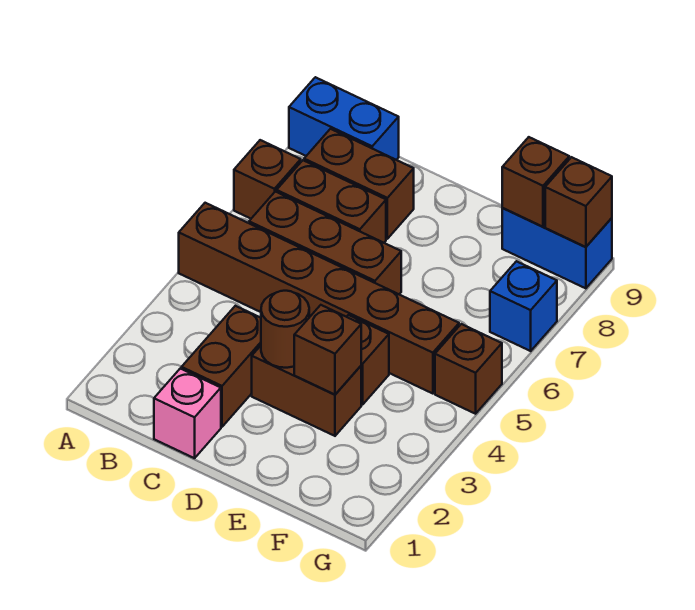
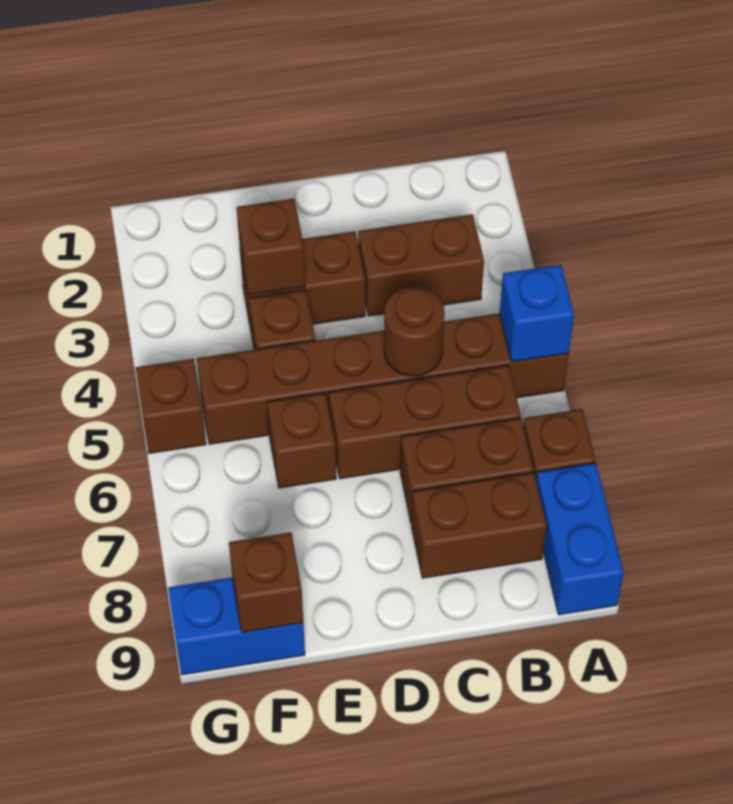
blue brick A9:B9 level 1 -> blue brick A8:A9 level 1
pink brick C1 level 1 -> none
brown brick C2:C3 level 1 -> brown brick B3:C3 level 1
brown round brick D3 level 2 -> brown round brick C5 level 2
blue brick G7 level 1 -> blue brick A5 level 2
brown brick G9 level 2 -> brown brick E6 level 1

